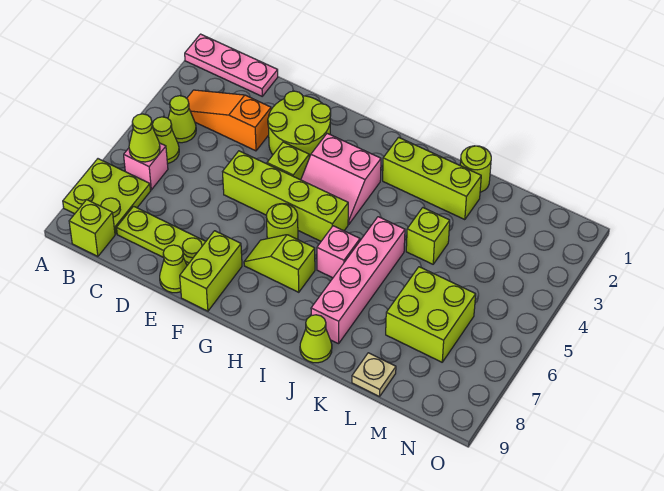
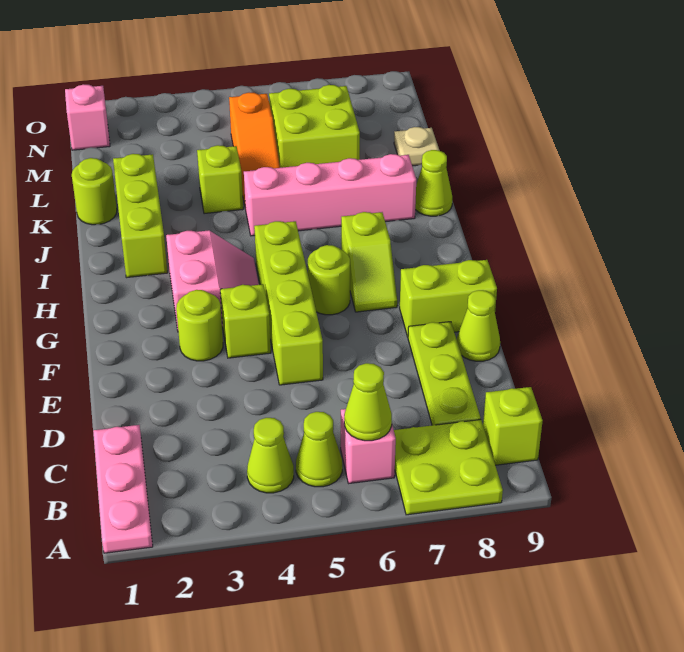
orange slope B3:D3 level 1 top D -> orange slope K5:M5 level 1 top M
lime round brick E2:F3 level 1 -> lime round brick F3 level 1
pink brick I6 level 1 -> pink brick N1 level 1

